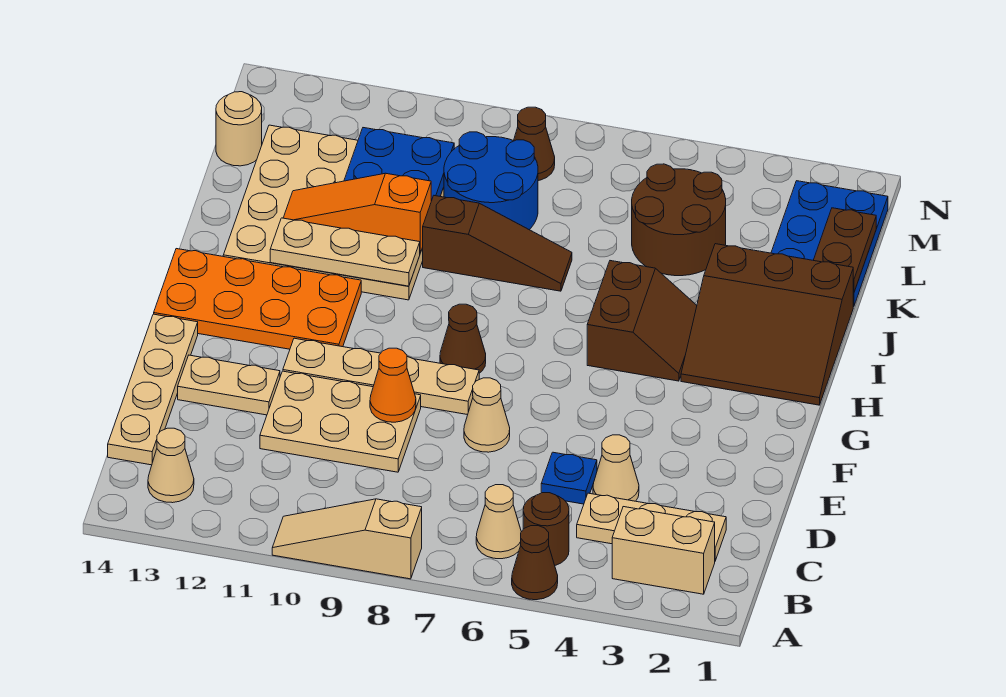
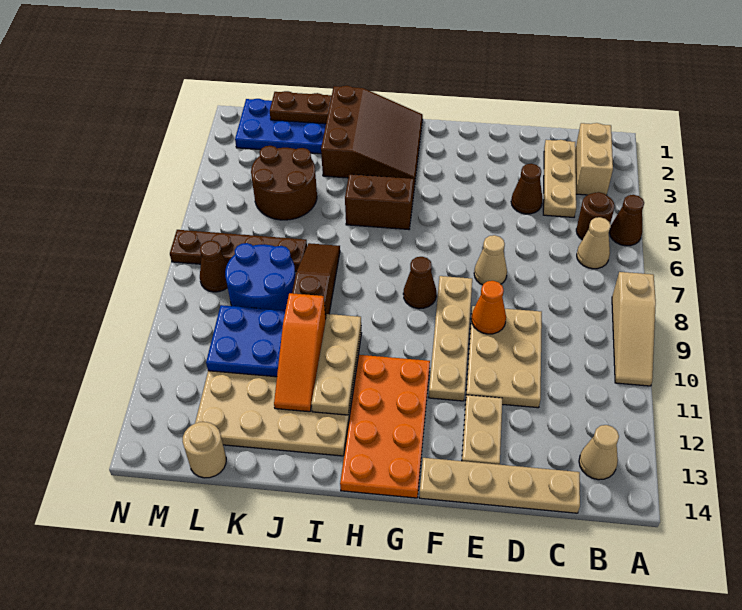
tan cone D4 level 1 -> brown cone D4 level 1
blue plate D5 level 1 -> none
none -> brown plate K7:N7 level 1

